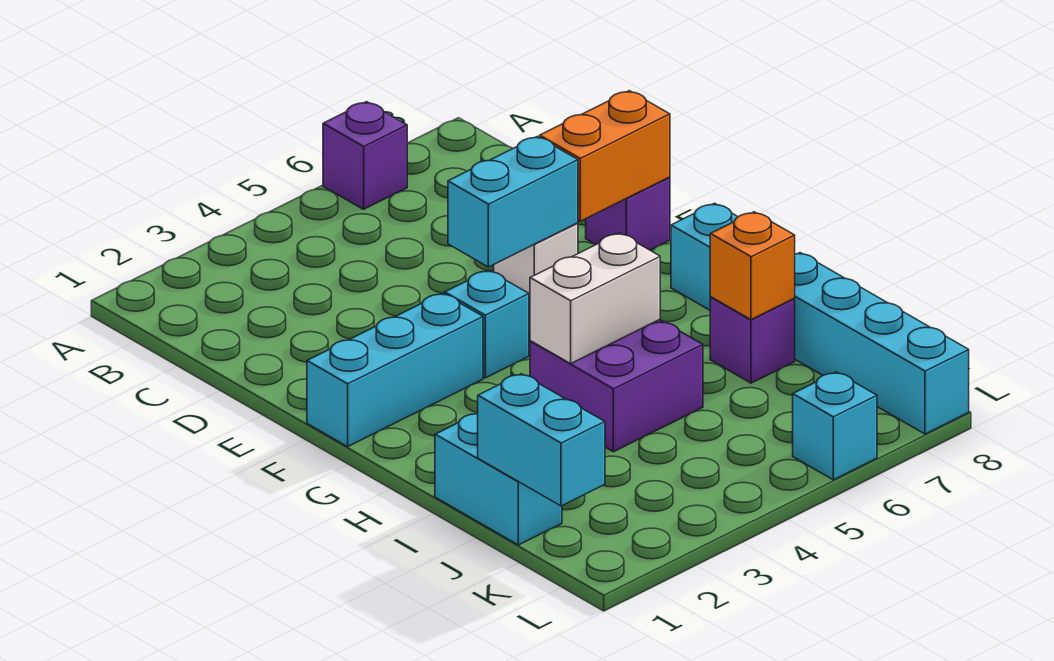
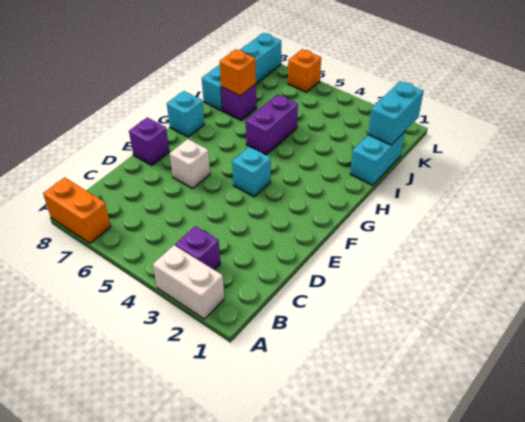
purple brick A6 level 1 -> purple brick B3 level 1
cyan brick E5:E6 level 2 -> none
orange brick E7:E8 level 2 -> orange brick A7:A8 level 1
cyan brick F1:F3 level 1 -> none
purple brick H4:I5 level 1 -> purple brick H5:I5 level 1
white brick H4:H5 level 2 -> white brick A2:A3 level 1
cyan brick L6 level 1 -> orange brick L6 level 1

